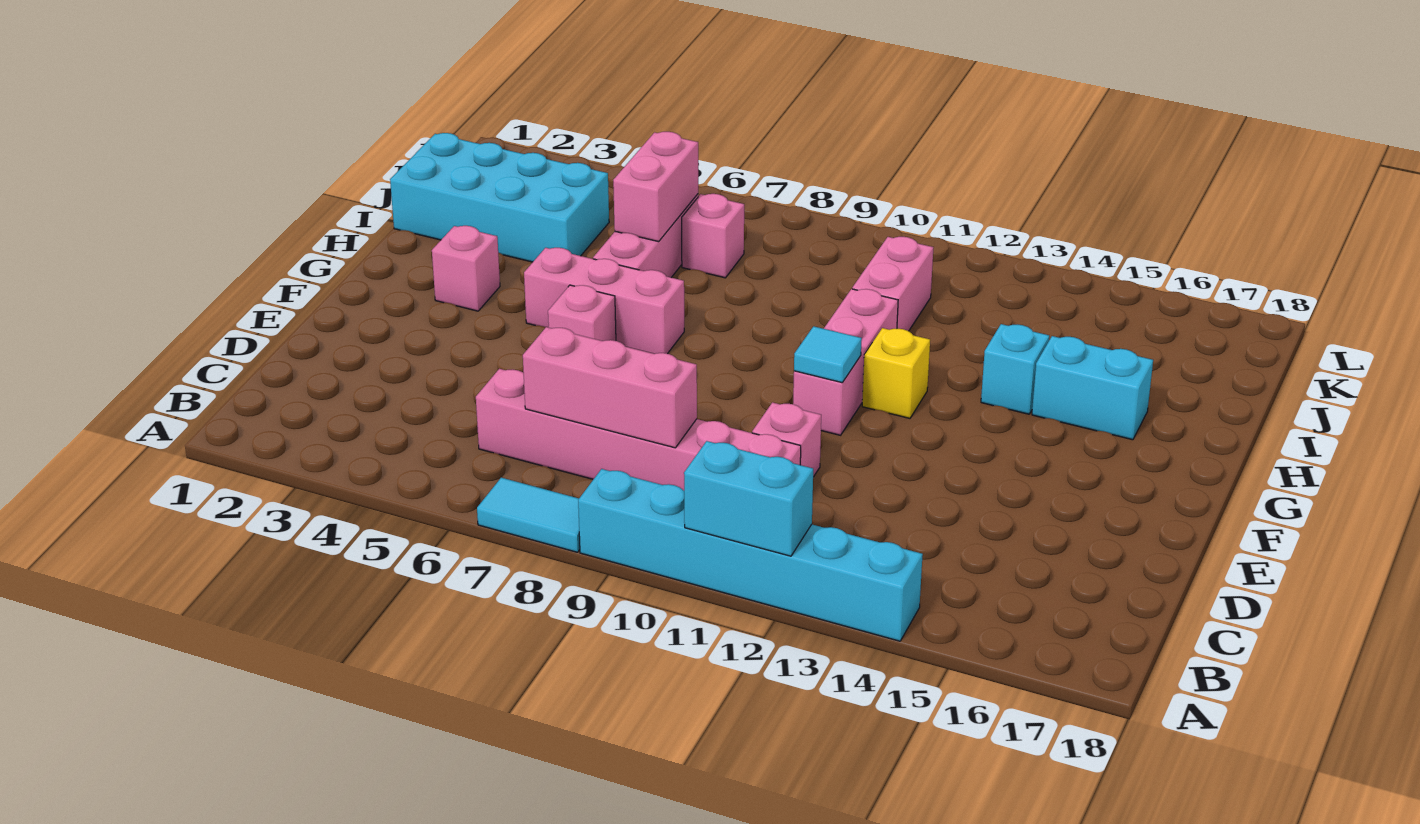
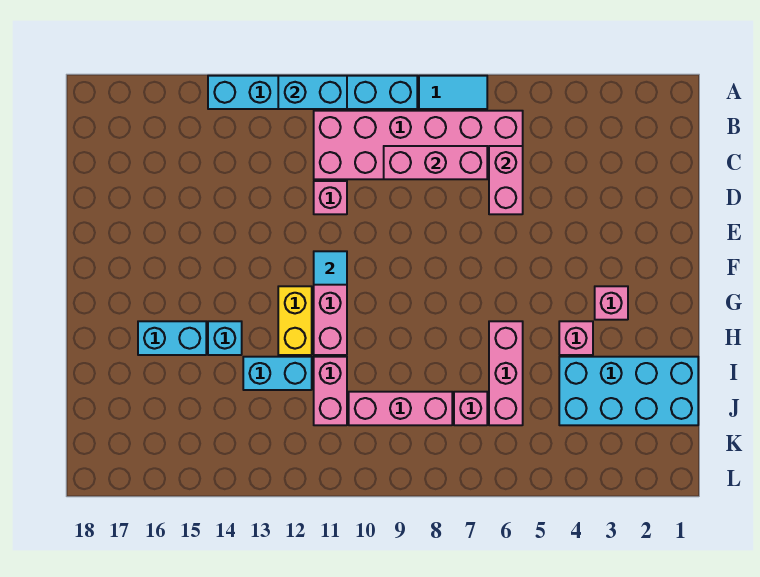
pink brick C6:C11 level 1 -> pink brick B6:C11 level 1
pink brick F6 level 1 -> pink brick H4 level 1
pink brick G5:G7 level 1 -> pink brick J8:J10 level 1
yellow brick G12 level 1 -> yellow brick G12:H12 level 1
pink brick I6:J6 level 2 -> pink brick C6:D6 level 2
none -> cyan brick I12:I13 level 1

